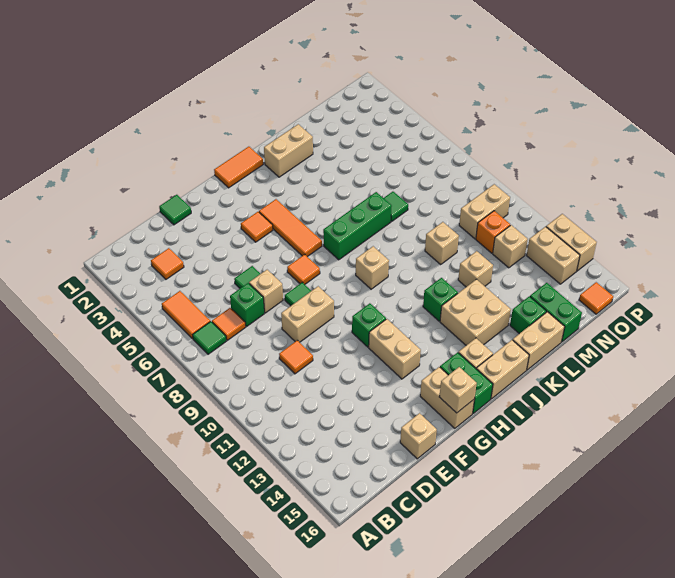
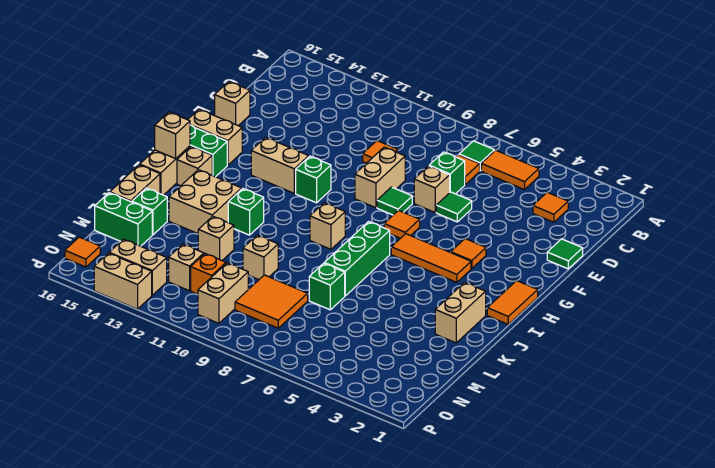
tan brick G16 level 2 -> tan brick I16 level 2
green tile L7 level 1 -> green brick L7 level 1
none -> orange tile M8:N9 level 1

